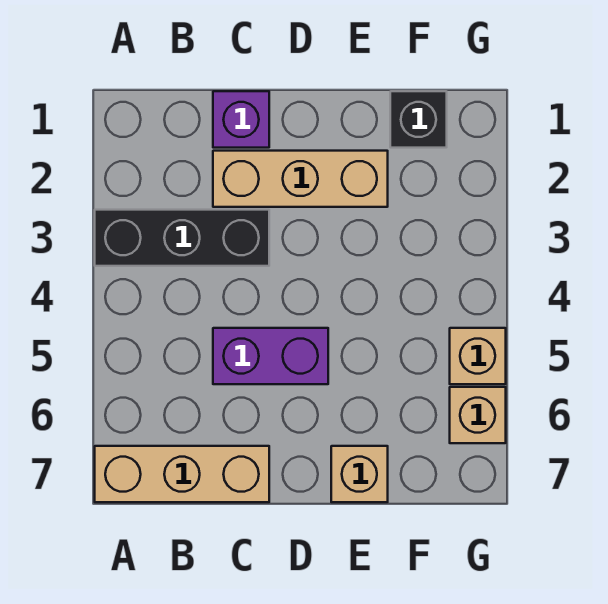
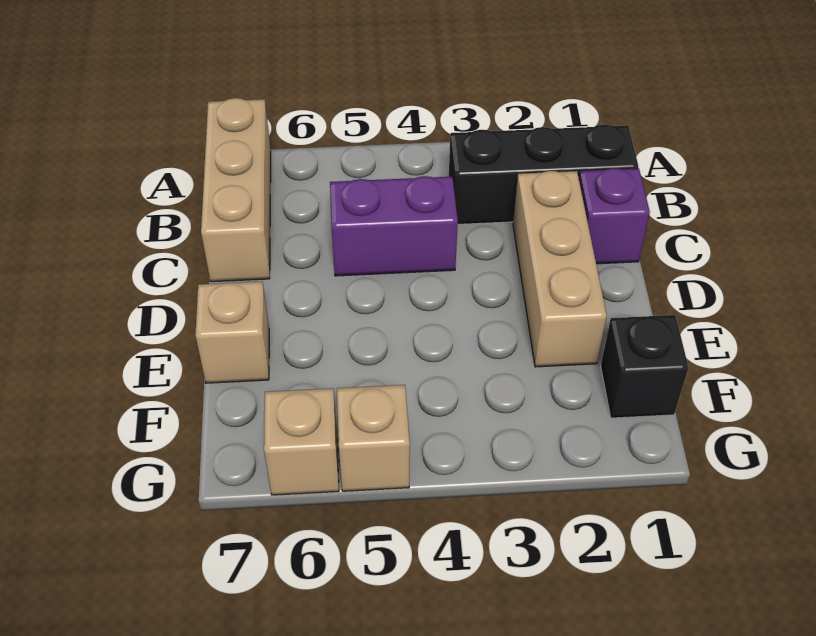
black brick A3:C3 level 1 -> black brick B1:B3 level 1
purple brick C5:D5 level 1 -> purple brick C4:C5 level 1

